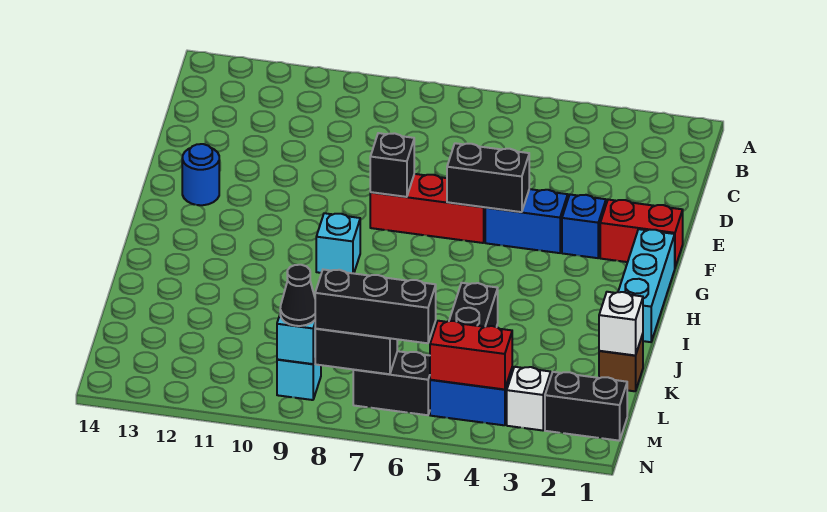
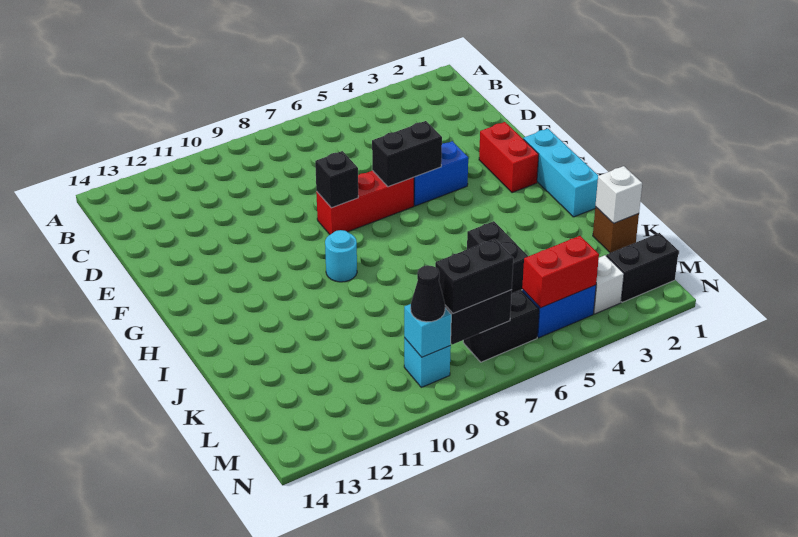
red brick F1:F2 level 1 -> red brick F2:G2 level 1
blue brick F3 level 1 -> none
blue round brick F13 level 1 -> none
cyan brick H9 level 1 -> cyan round brick H9 level 1
black brick M6:M8 level 3 -> black brick M7:M8 level 3

